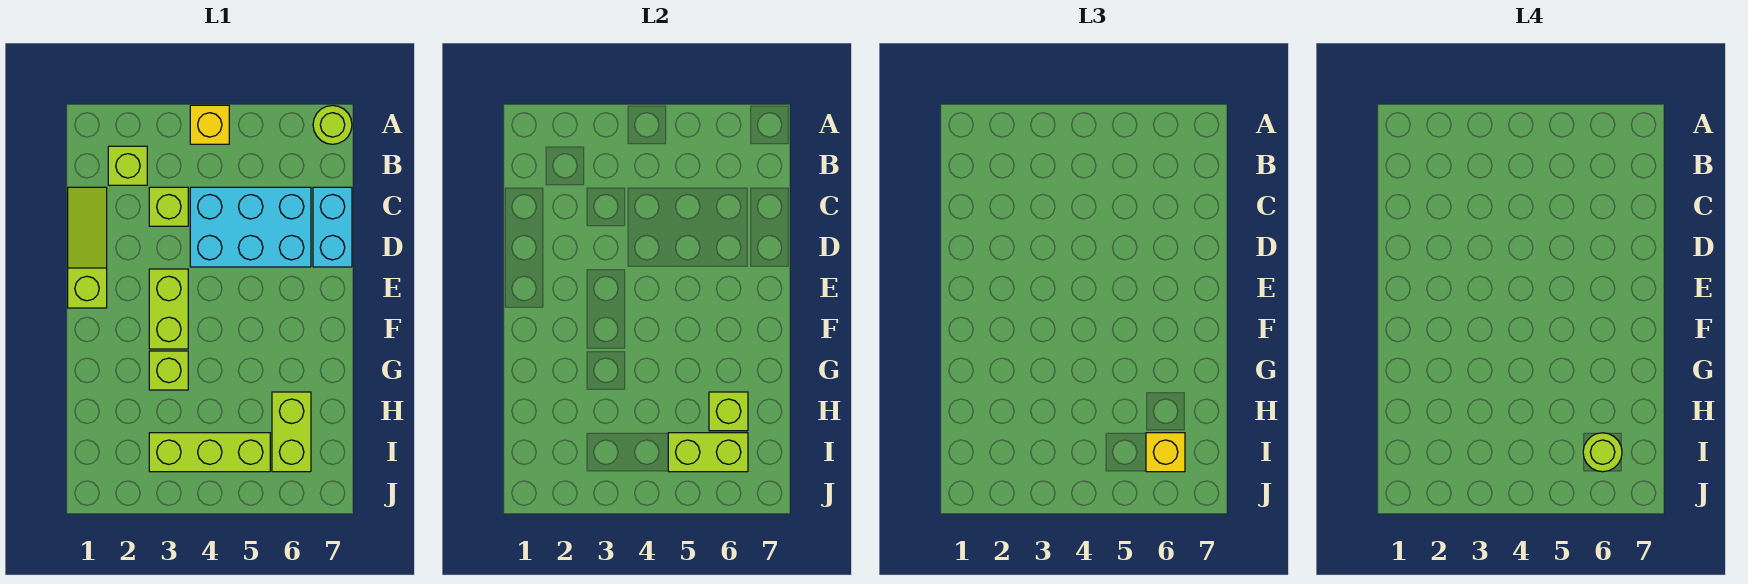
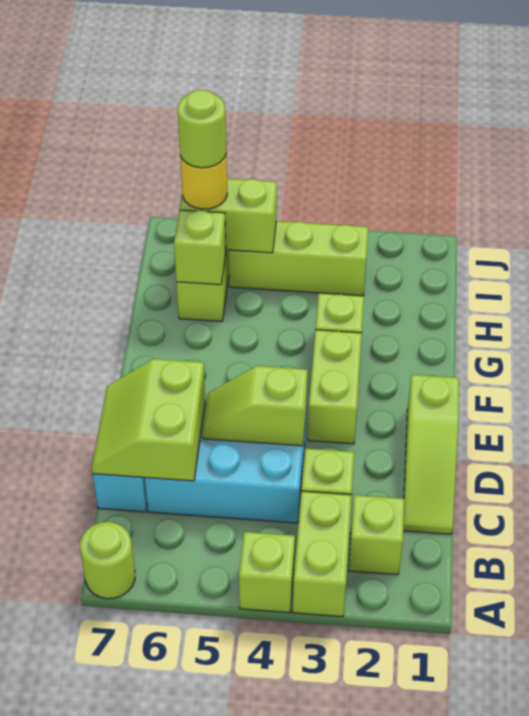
none -> lime brick A3:B3 level 1
yellow brick A4 level 1 -> lime brick A4 level 1
none -> lime slope C6:D7 level 2 top 6
none -> lime slope D4:D5 level 2 top 4
yellow brick I6 level 3 -> yellow round brick I6 level 3

